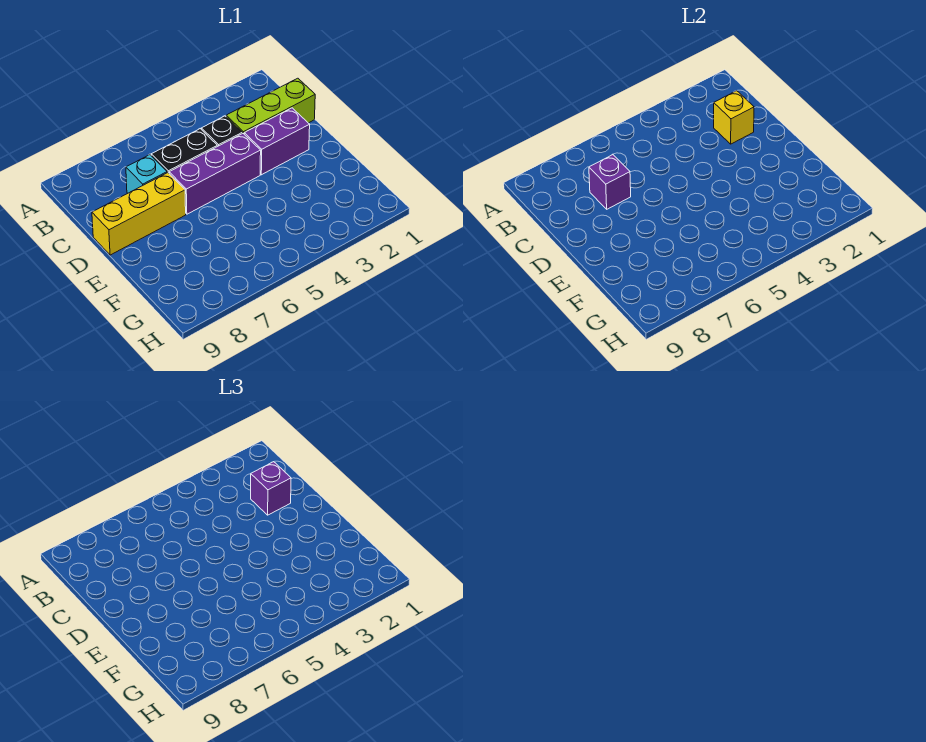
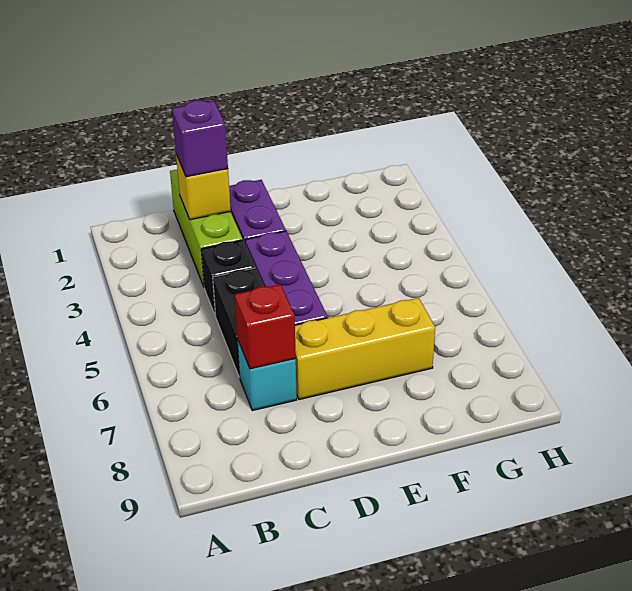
purple brick C7 level 2 -> red brick C7 level 2
yellow brick D7:D9 level 1 -> yellow brick D7:F7 level 1

